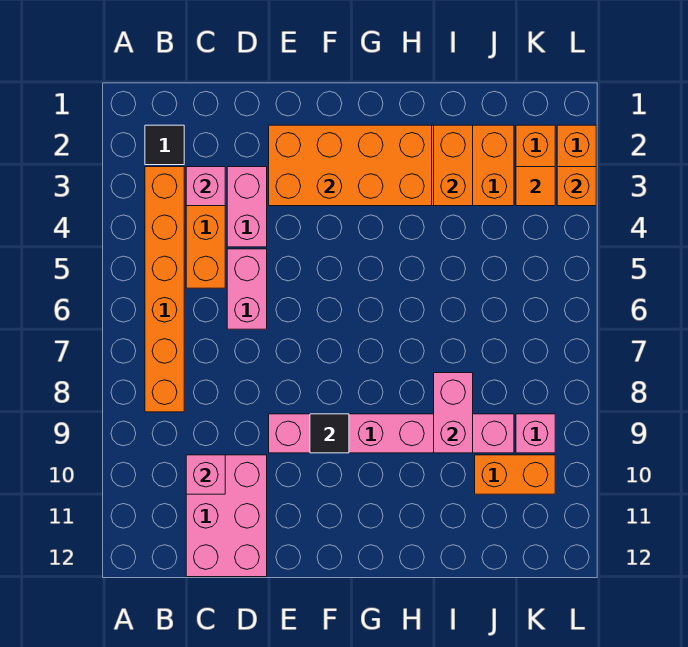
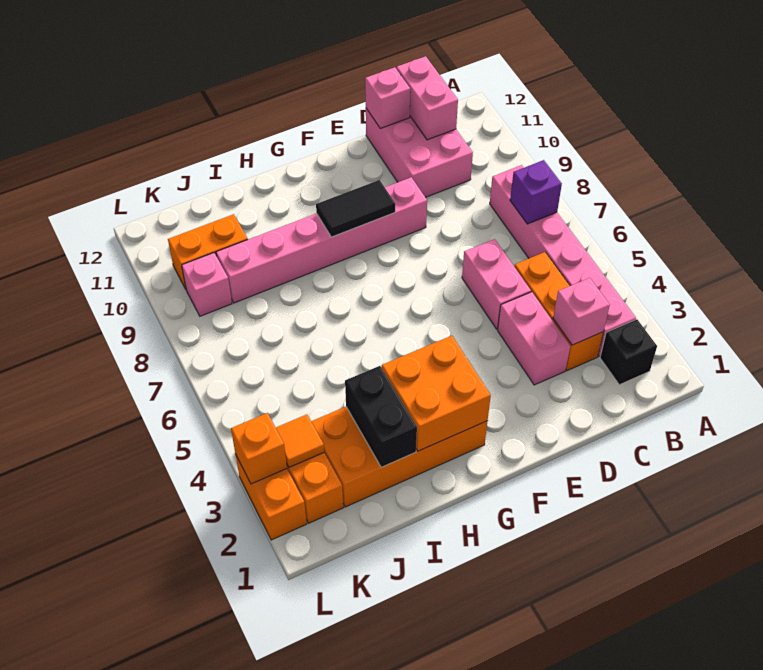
black tile B2 level 1 -> black brick B2 level 1
orange brick B3:B8 level 1 -> pink brick B3:B8 level 1
none -> purple brick B7 level 2
pink brick C10 level 2 -> pink brick D12 level 2
orange brick E2:H3 level 2 -> orange brick G2:H3 level 2
black tile F9 level 2 -> black tile F9:G9 level 2
orange brick I2:I3 level 2 -> black brick I2:I3 level 2
pink brick I8:I9 level 2 -> pink brick C11:C12 level 2

